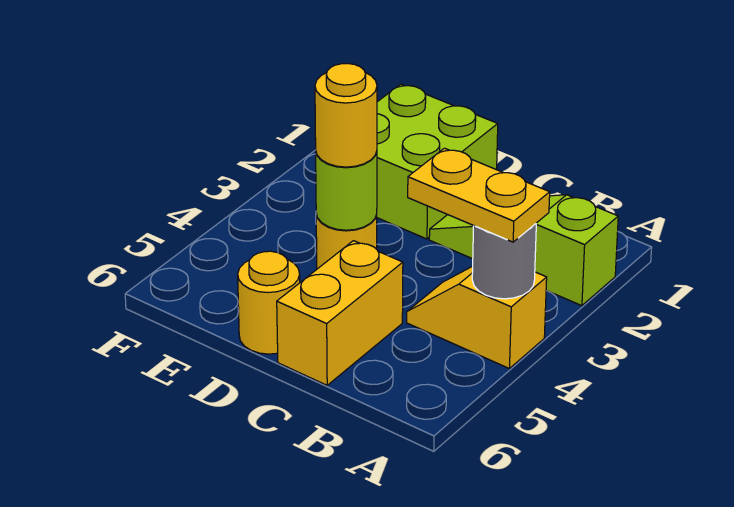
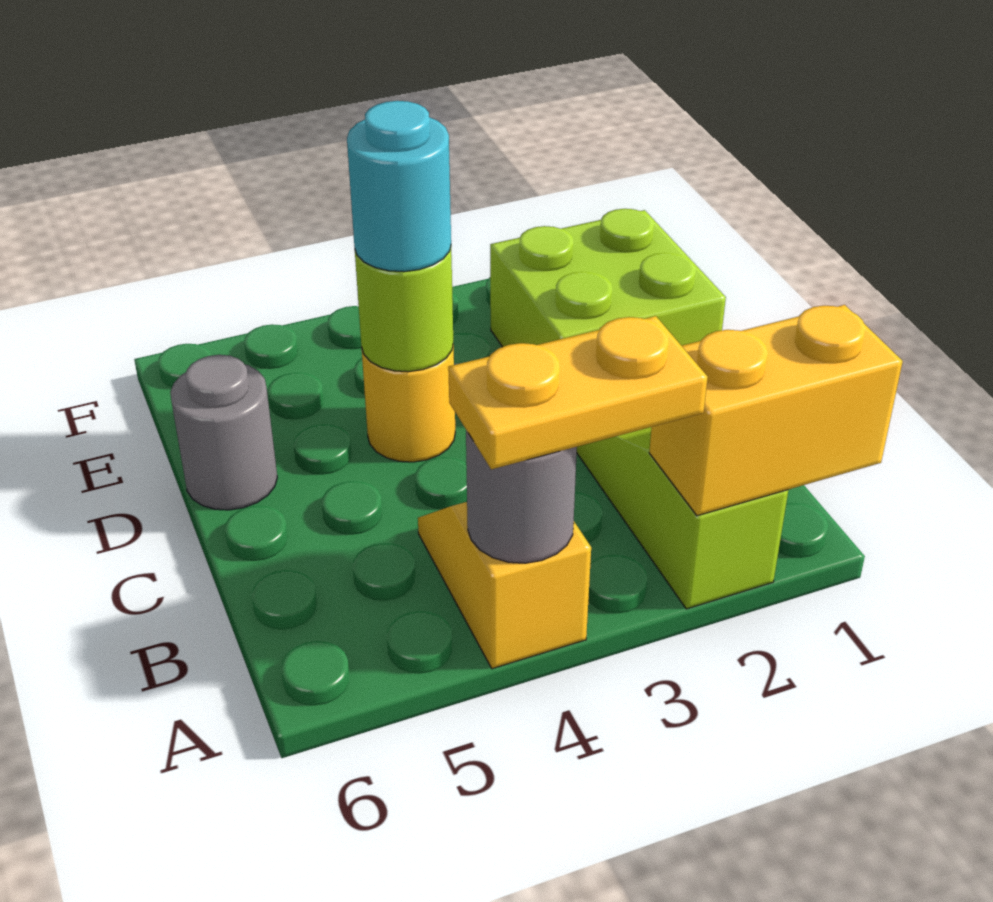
yellow plate A4:B4 level 3 -> yellow plate A3:A4 level 3
yellow brick C5:C6 level 1 -> yellow brick A1:A2 level 2
yellow round brick D4 level 3 -> cyan round brick D4 level 3
yellow round brick D6 level 1 -> grey round brick D6 level 1

